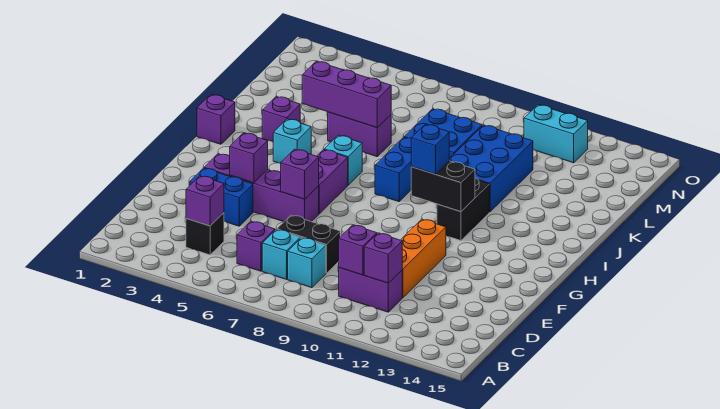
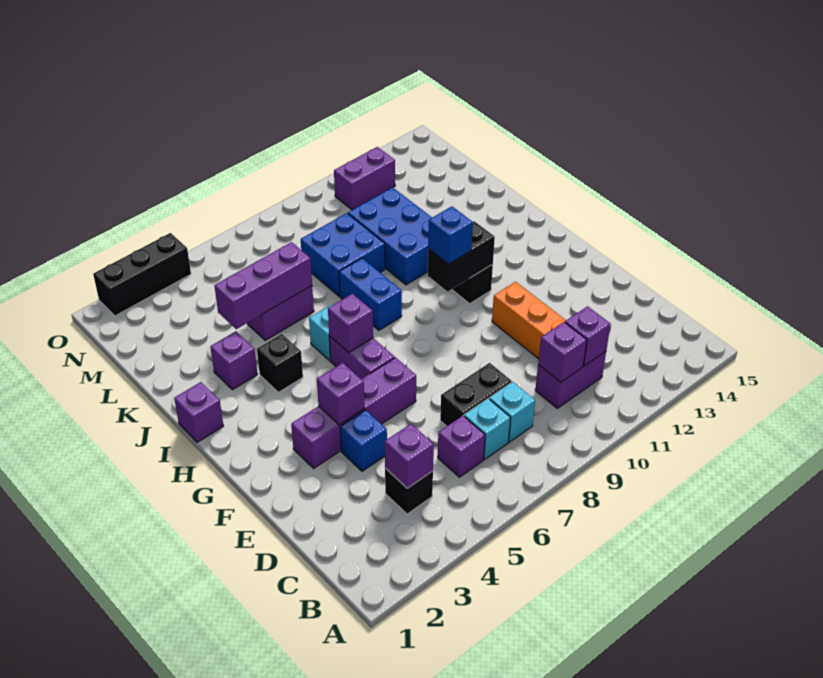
blue brick E3:E4 level 1 -> blue brick E4 level 1
purple brick F6 level 2 -> purple brick H6 level 2
cyan brick I4 level 1 -> black brick I4 level 1
cyan brick N11:N12 level 1 -> purple brick N11:N12 level 1
none -> black brick O2:O4 level 1

